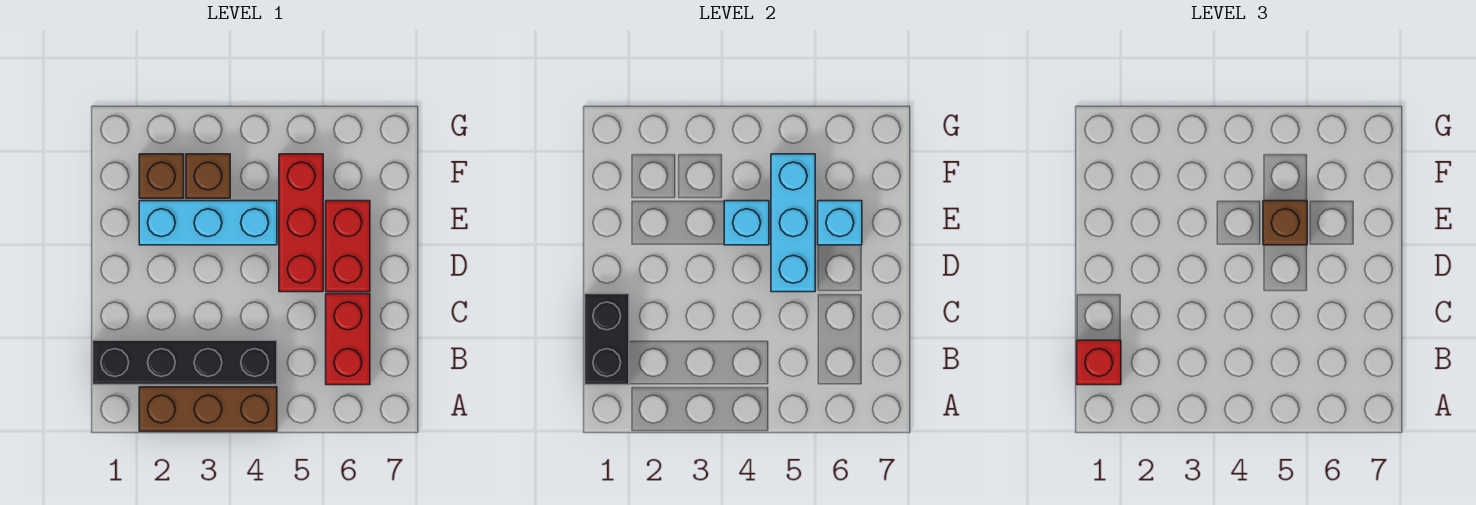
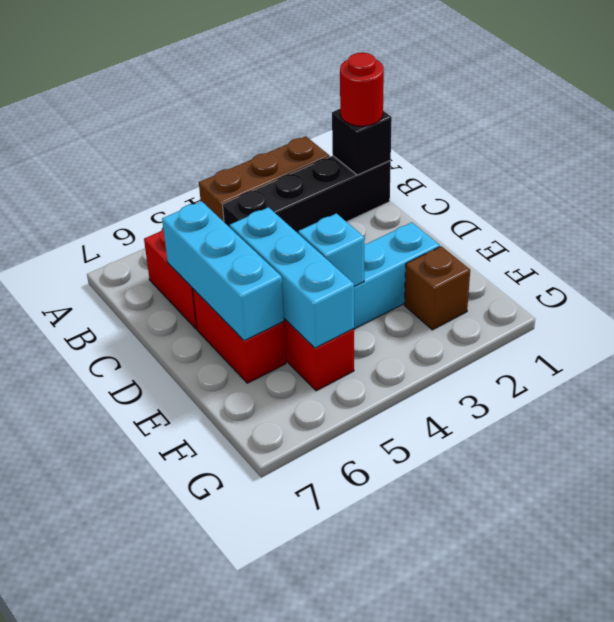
black brick B1:C1 level 2 -> black brick B1 level 2
red brick B1 level 3 -> red round brick B1 level 3
brown brick E5 level 3 -> none
cyan brick E6 level 2 -> cyan brick C6:E6 level 2
brown brick F3 level 1 -> none

